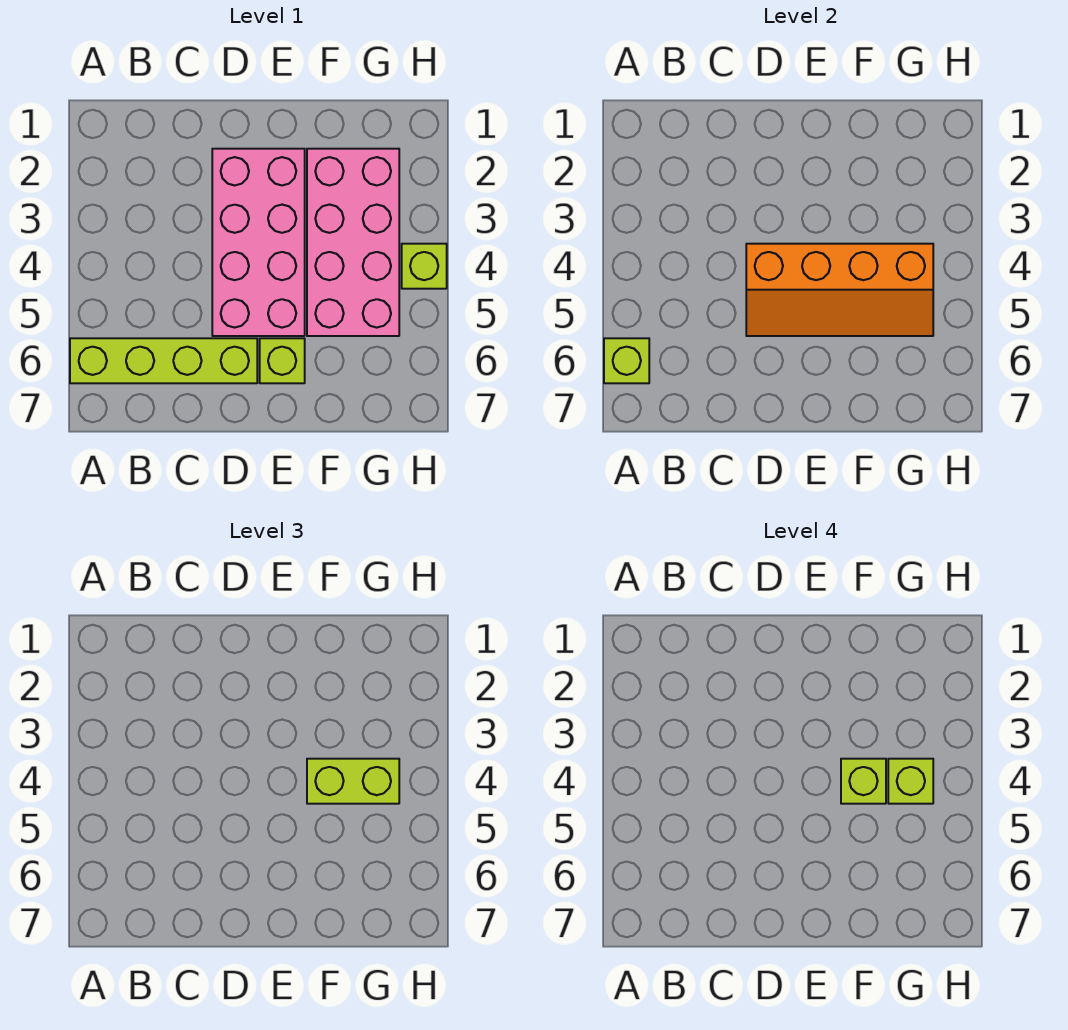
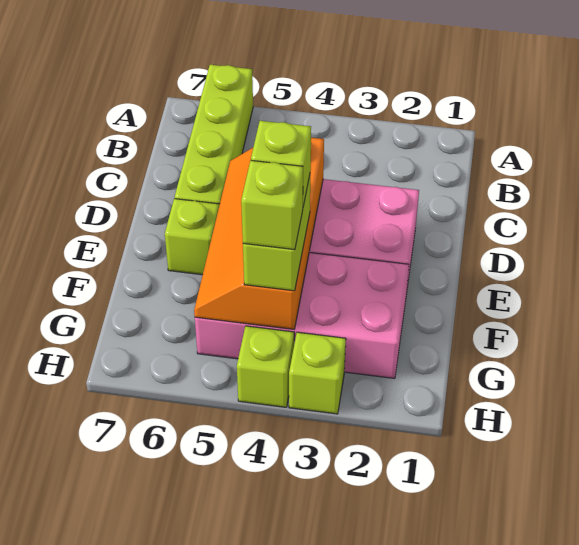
lime brick A6 level 2 -> lime brick H3 level 1

